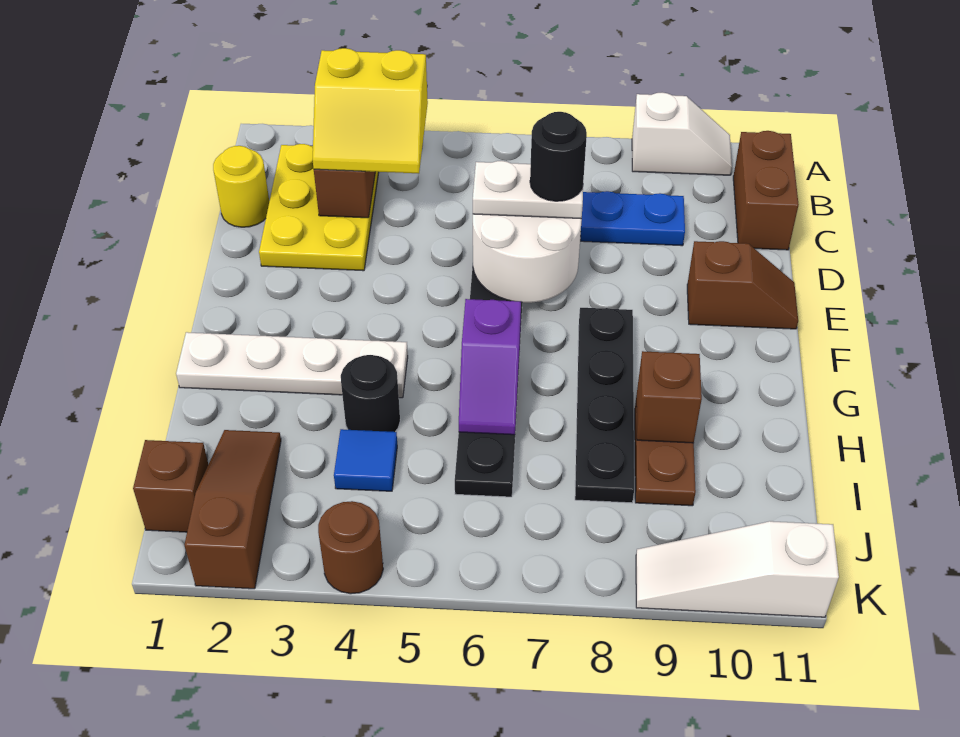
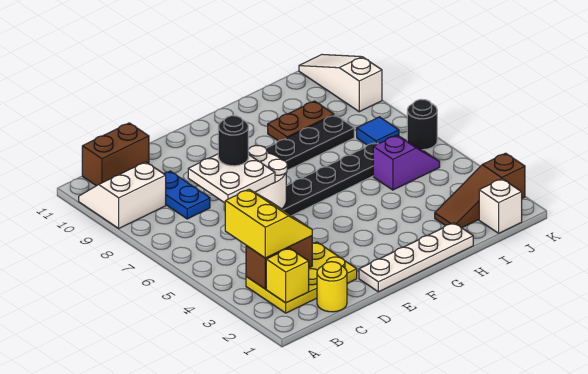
white slope A9:A10 level 1 top 9 -> white slope A9:B10 level 1 top 9
none -> yellow brick B2 level 2
white plate D6:D7 level 3 -> white plate C6:D7 level 3
brown slope E10:E11 level 1 top 10 -> none
white plate G1:G4 level 1 -> white plate E1:H1 level 1
purple slope G6:H6 level 2 top G -> purple slope I5:J5 level 1 top I
black round brick H4 level 1 -> black round brick K6 level 1
brown brick H9 level 2 -> none
blue tile I4 level 1 -> blue tile J7 level 1
brown brick J1 level 1 -> white brick J1 level 1
brown round brick K4 level 1 -> none
white slope K9:K11 level 1 top 11 -> white slope K9:K11 level 1 top 9

